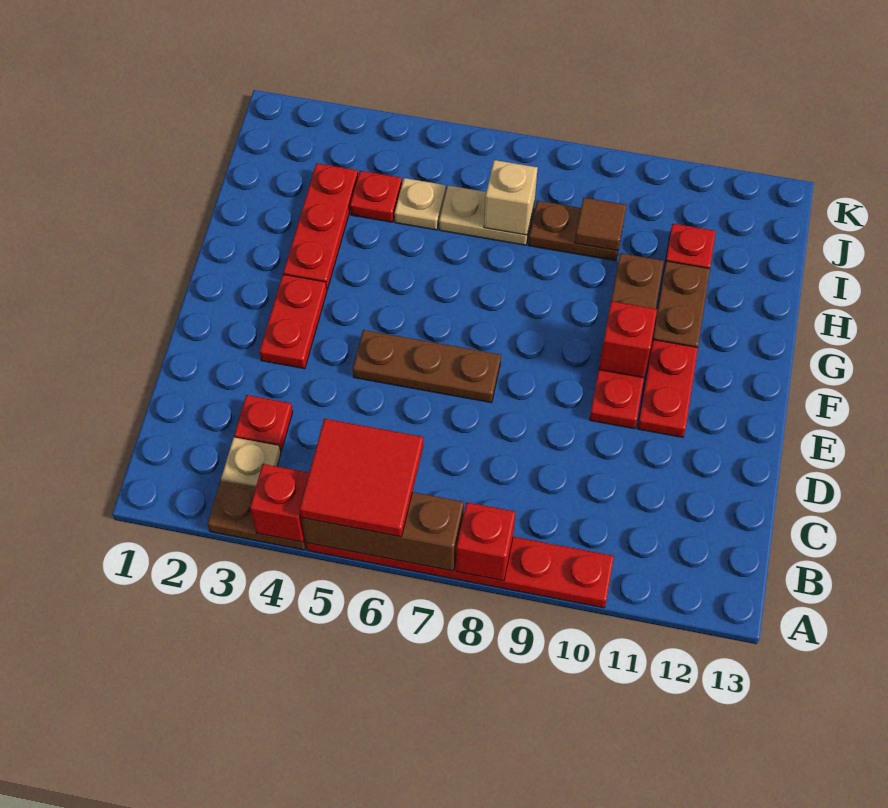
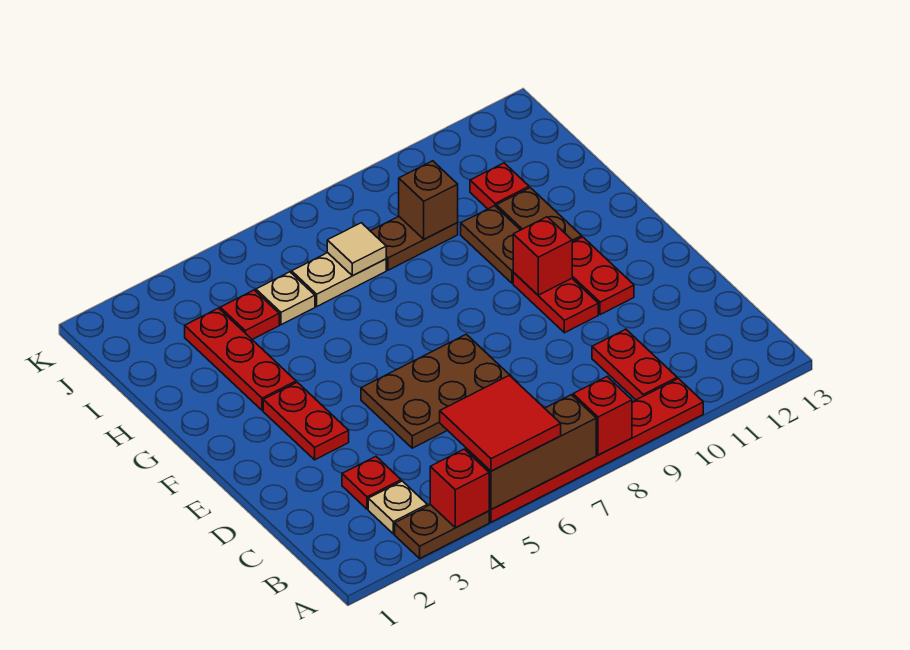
none -> red plate B10:C10 level 1
brown plate E5:E7 level 1 -> brown plate D5:E7 level 1
tan brick I7 level 2 -> tan tile I7 level 2
brown tile I9 level 2 -> brown brick I9 level 2

